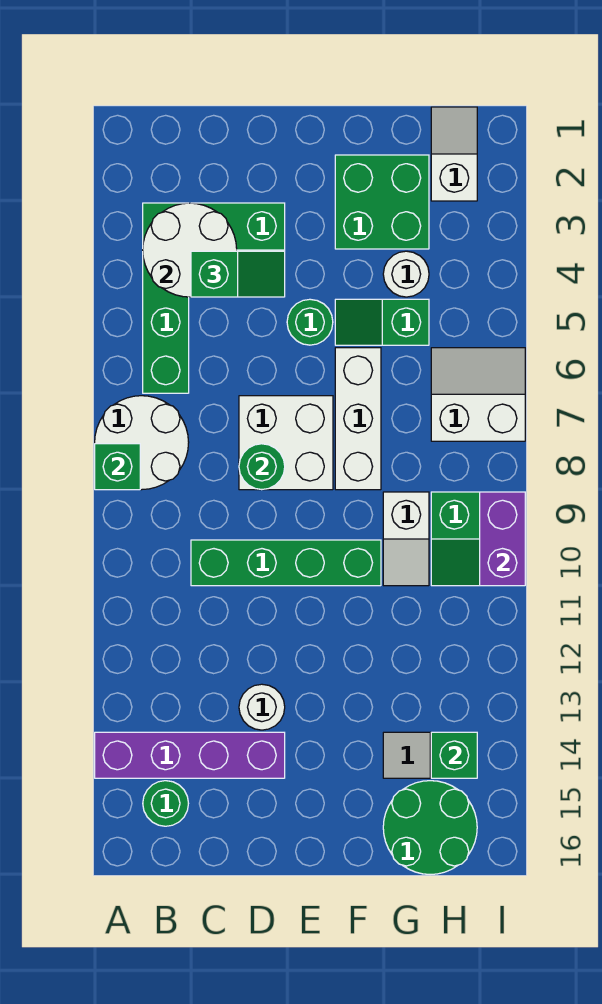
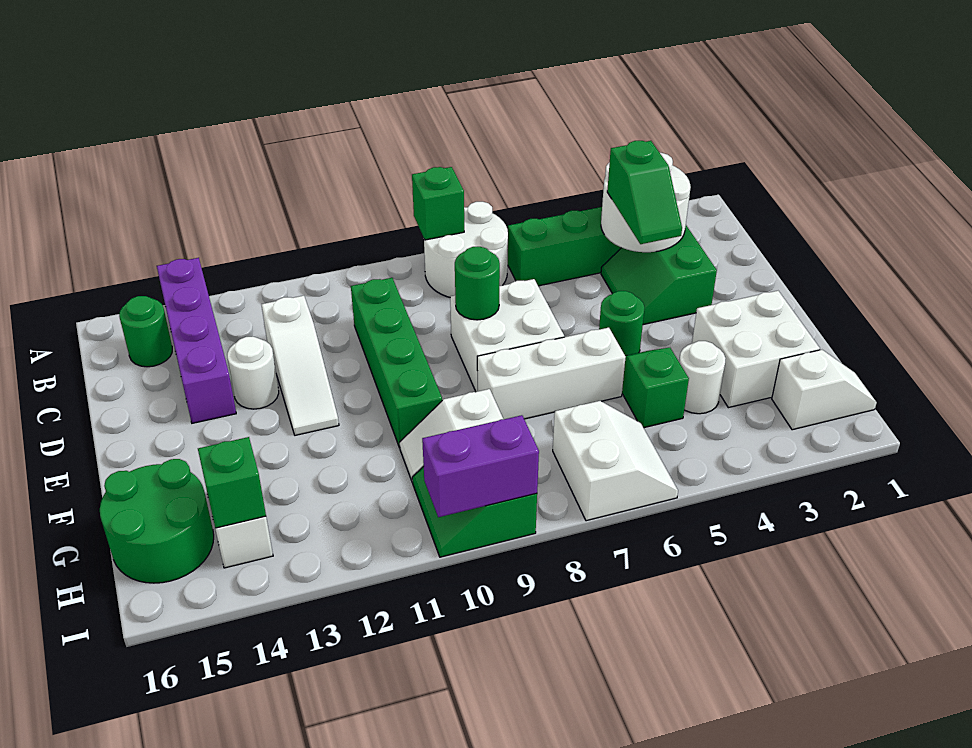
none -> white slope C12:E12 level 1 top C
green brick F2:G3 level 1 -> white brick F2:G3 level 1

